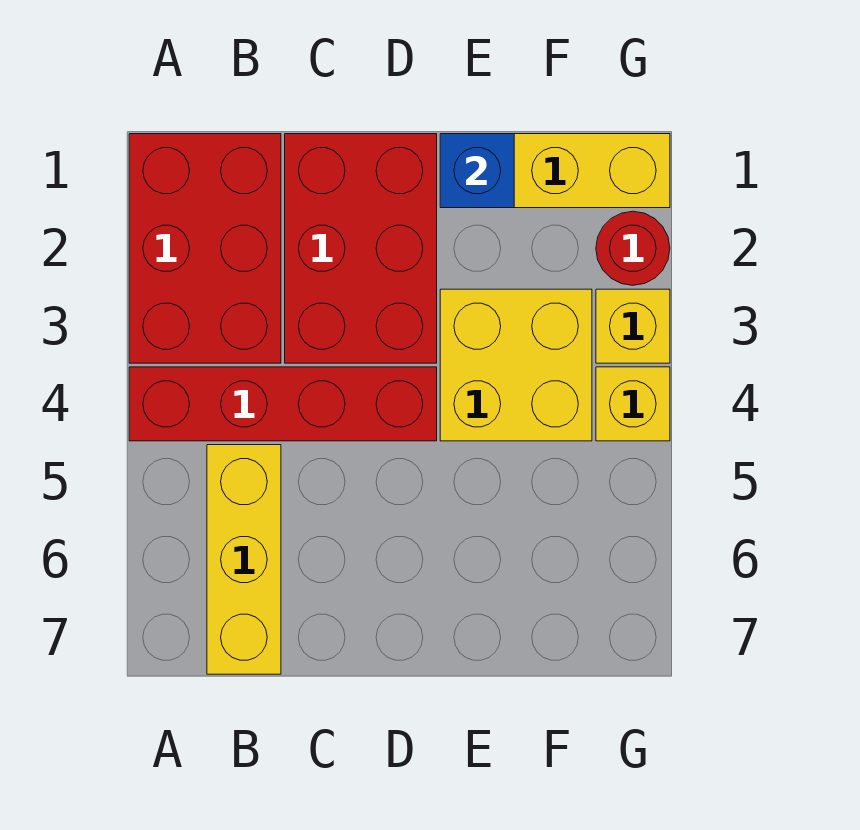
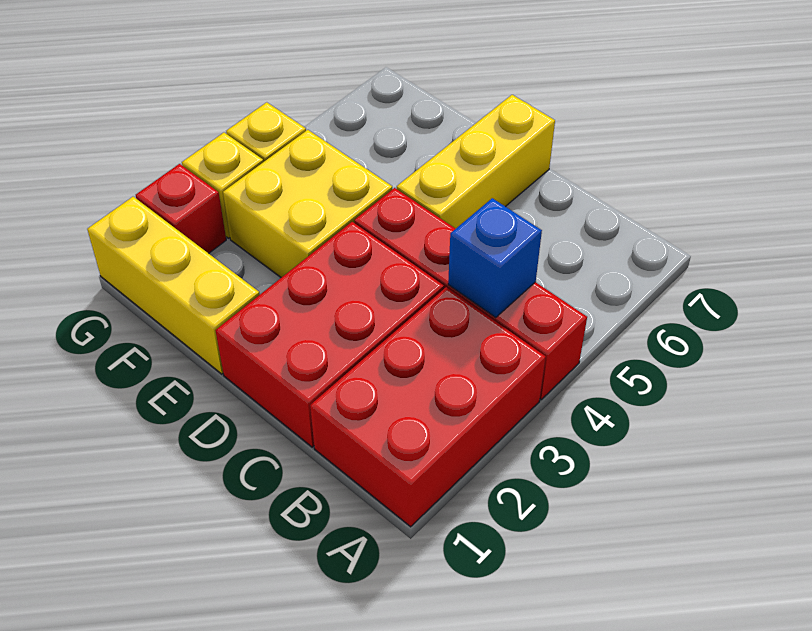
yellow brick B5:B7 level 1 -> yellow brick D5:D7 level 1
blue brick E1 level 2 -> blue brick B4 level 2
red round brick G2 level 1 -> red brick G2 level 1

